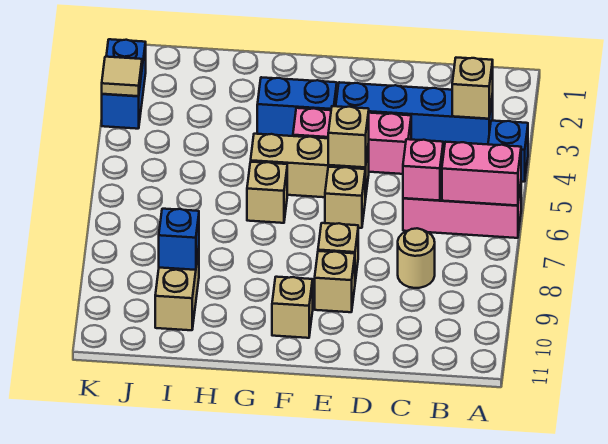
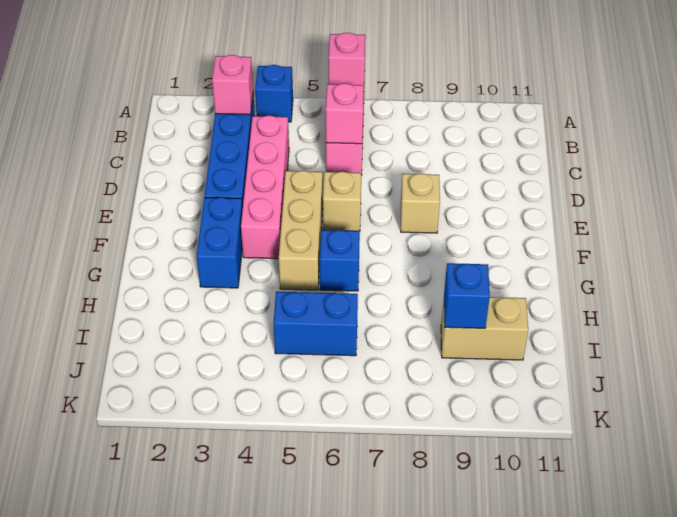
pink brick A6:B6 level 2 -> pink brick A6 level 2
tan brick B3 level 2 -> pink brick B3 level 2
tan round brick C8 level 1 -> none
pink brick D4:F4 level 1 -> pink brick C4:F4 level 1
tan brick E5 level 2 -> none
tan brick E9 level 1 -> none
tan brick F10 level 1 -> none
tan brick G6 level 1 -> blue brick G6 level 1
blue brick K2:K3 level 1 -> blue brick I5:I6 level 1
tan tile K3 level 2 -> none

